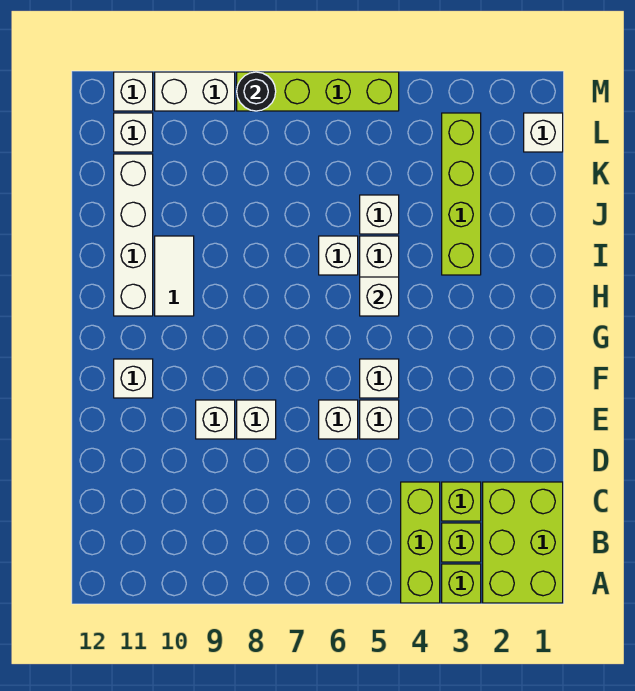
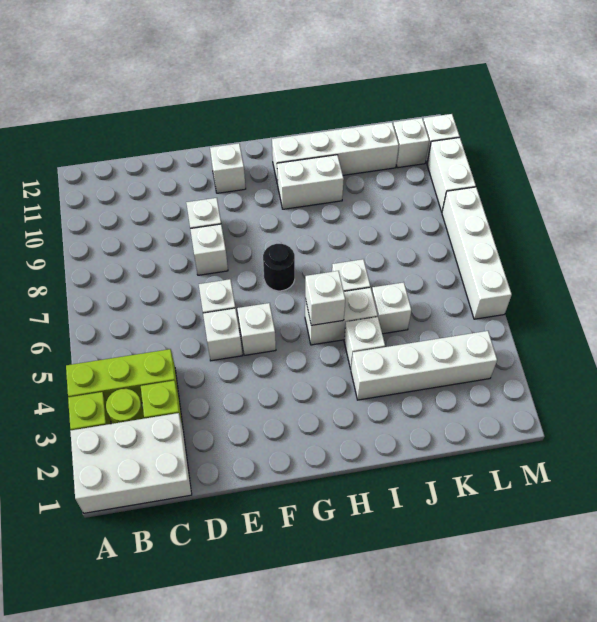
lime brick A1:C2 level 1 -> white brick A1:C2 level 1
lime brick B3 level 1 -> lime round brick B3 level 1
white tile H10:I10 level 1 -> white brick H10:I10 level 1
lime brick I3:L3 level 1 -> white brick I3:L3 level 1
white brick L1 level 1 -> white brick I4 level 1
lime brick M5:M8 level 1 -> white brick M5:M8 level 1
black round brick M8 level 2 -> black round brick G7 level 1

